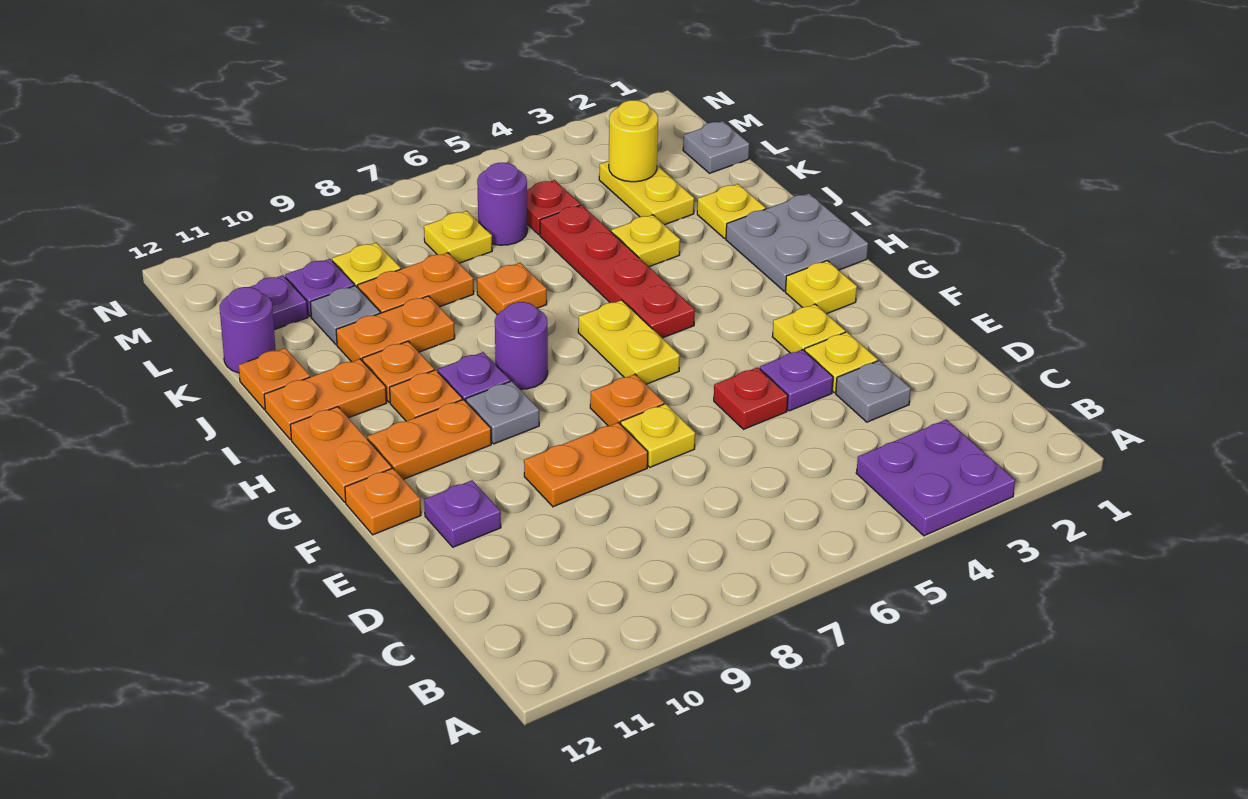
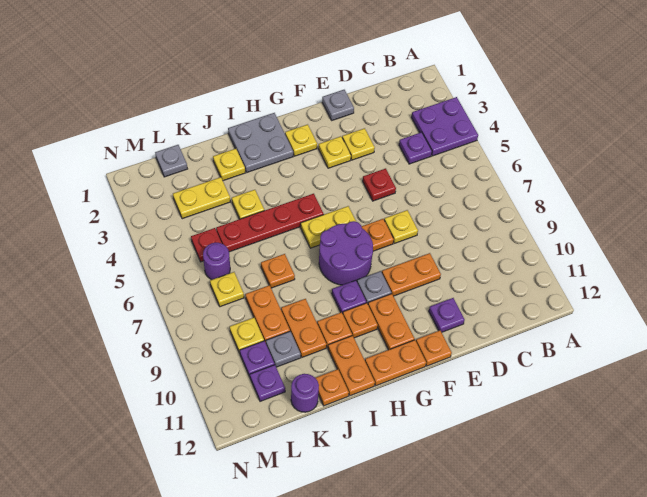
grey plate D3 level 1 -> grey plate E1 level 1
purple plate E4 level 1 -> purple plate C4 level 1
orange plate E8:E9 level 1 -> orange plate E9:F9 level 1
purple round brick H8 level 1 -> purple round brick G7:H8 level 1
yellow round brick L3 level 2 -> none

